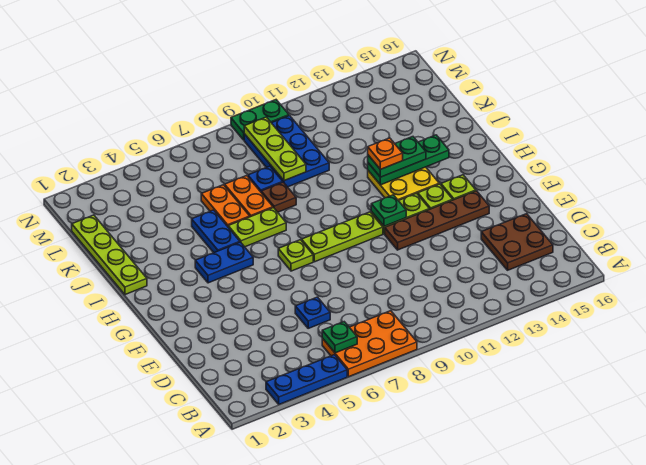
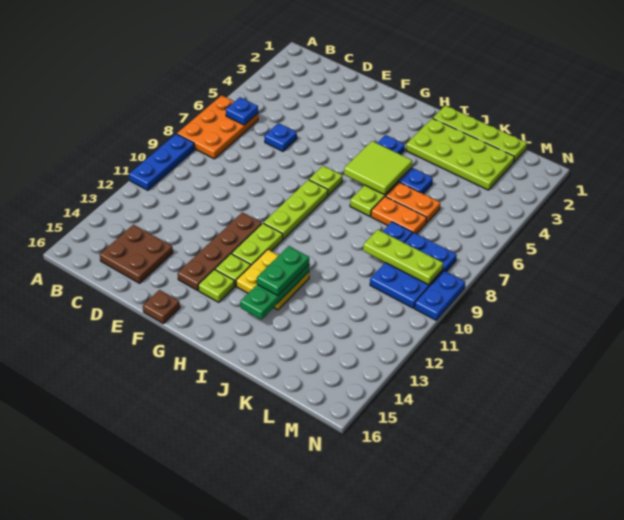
blue plate A3:A5 level 1 -> blue plate A9:A11 level 1
green plate B6 level 2 -> blue plate B6 level 2
green plate G11 level 2 -> none
none -> lime tile H5:I6 level 2
none -> lime plate I2:L3 level 1
orange plate I12 level 4 -> none
brown plate J8 level 1 -> brown plate F16 level 1
blue plate K9:M10 level 1 -> blue plate L8:M10 level 1
green plate N9:N10 level 1 -> blue plate N9:N10 level 1

